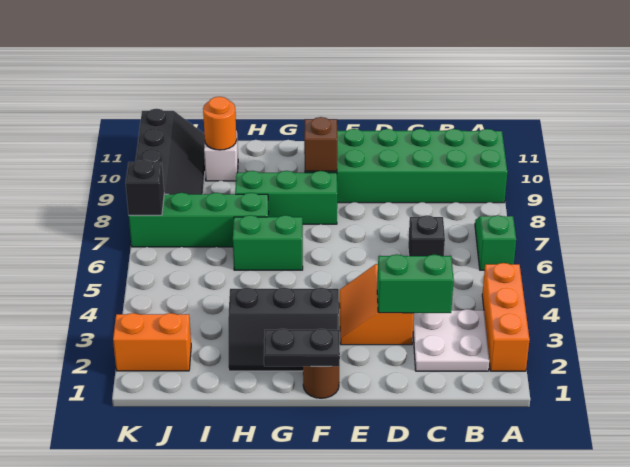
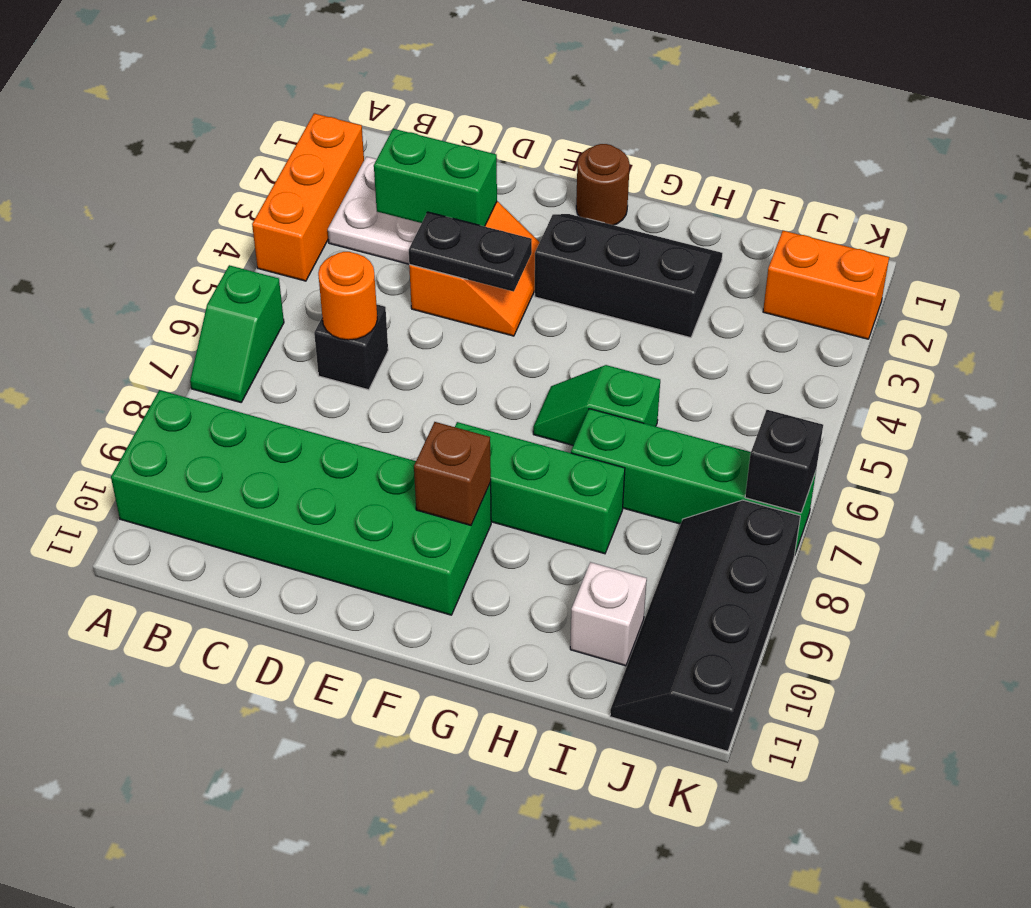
black plate F1:G1 level 2 -> black plate D4:E4 level 2
green brick G6:H6 level 1 -> green slope G6:H6 level 1 top H
orange round brick I10 level 2 -> orange round brick C6 level 2

